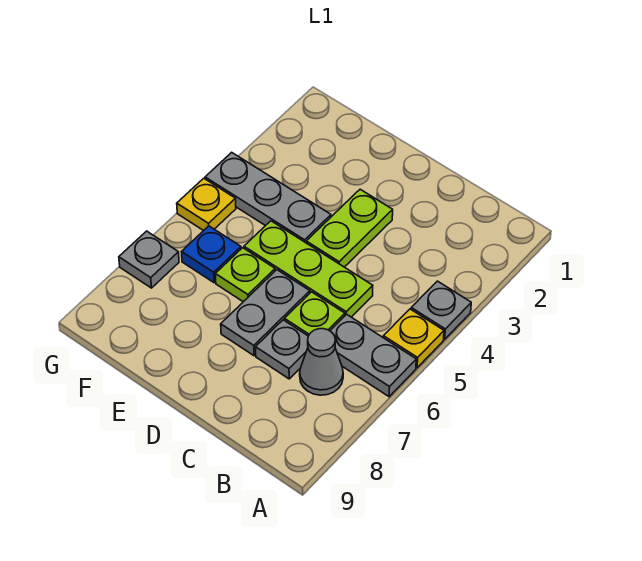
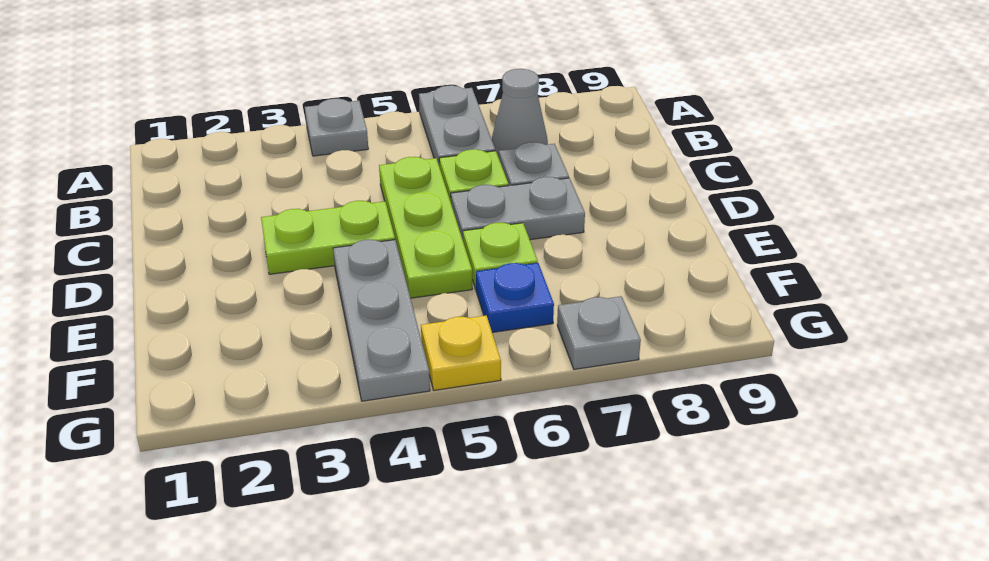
yellow plate A5 level 1 -> none

